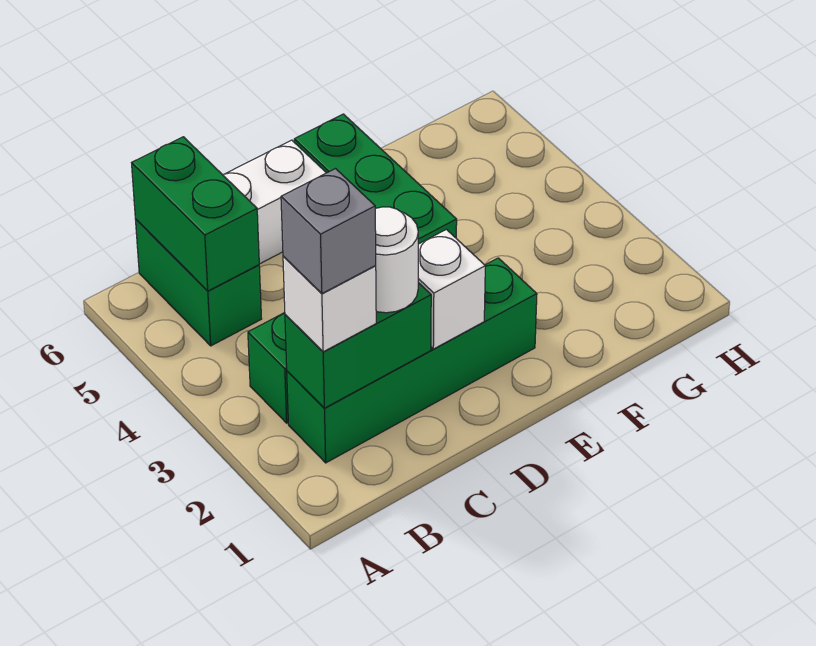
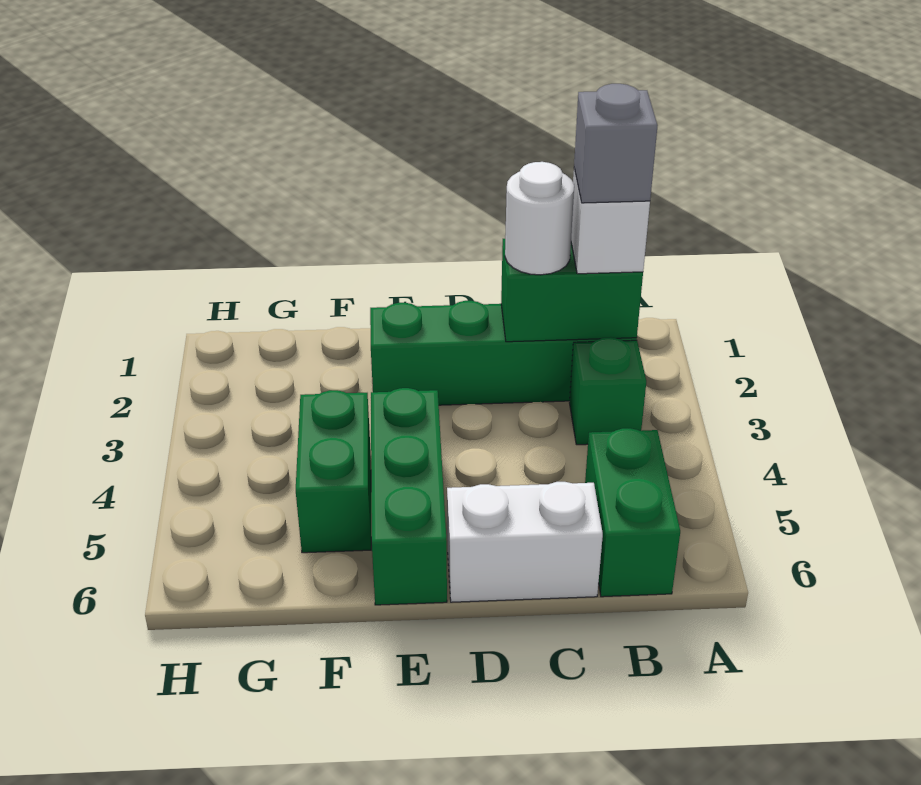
green brick B5:B6 level 2 -> green brick F4:F5 level 1
white brick D2 level 2 -> none

